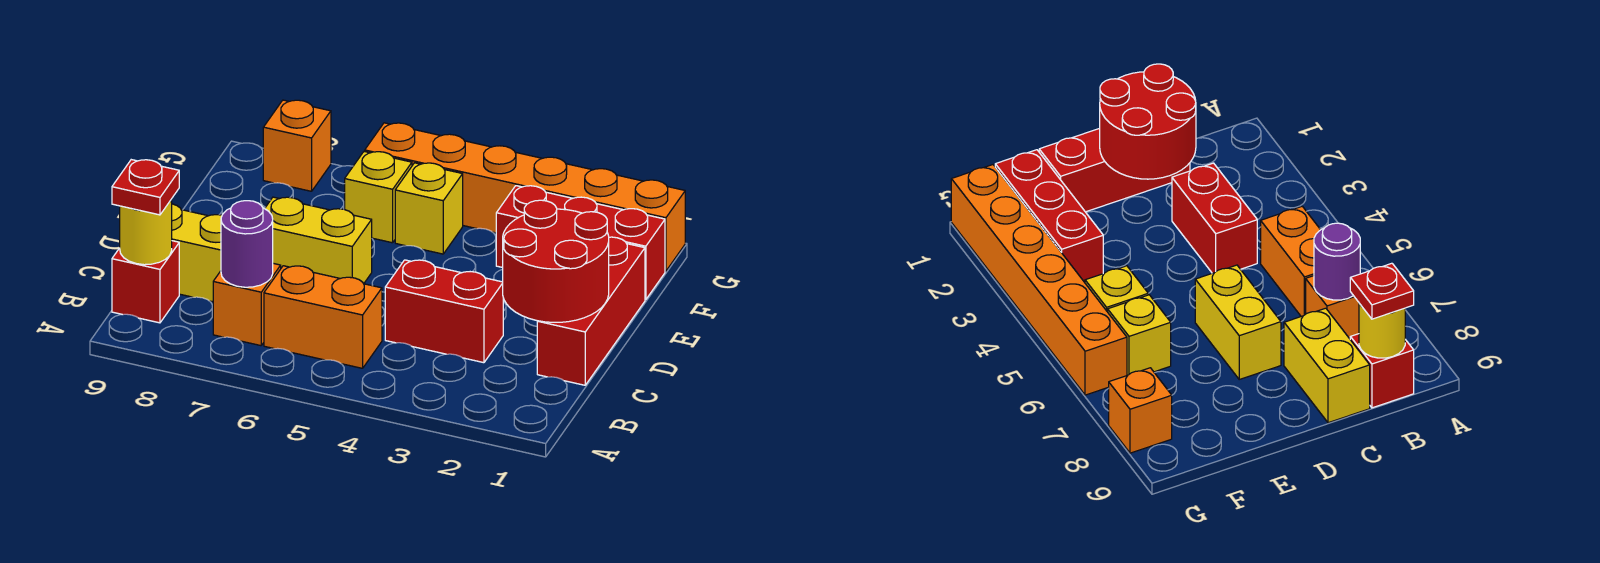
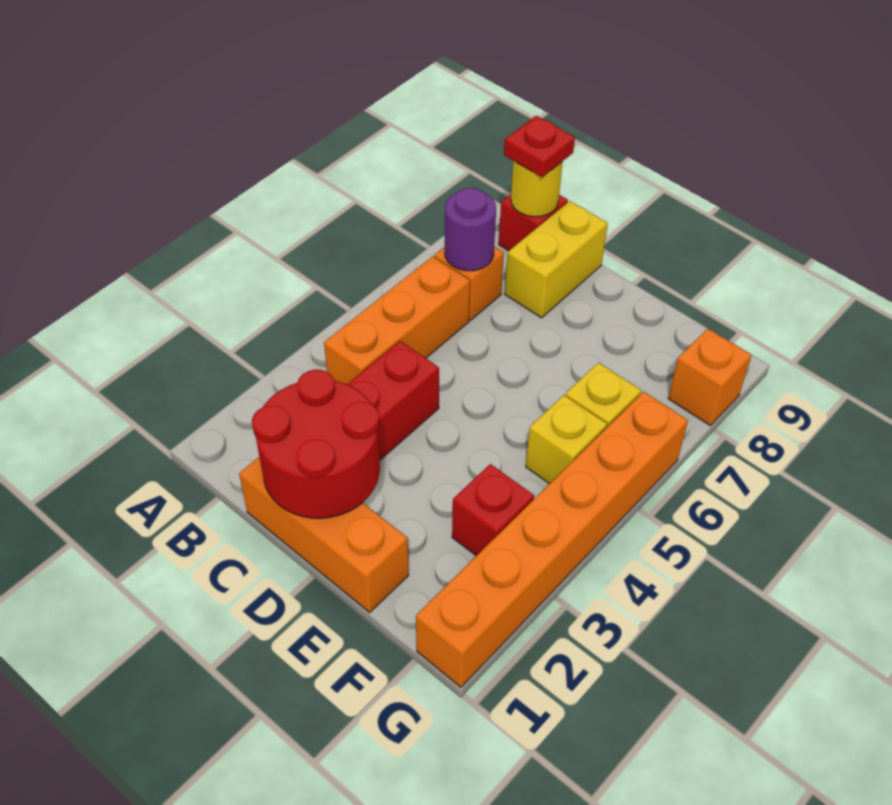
orange brick B5:B6 level 1 -> orange brick B4:B6 level 1
red brick C1:E1 level 1 -> orange brick C1:E1 level 1
yellow brick D6:D7 level 1 -> none
red brick F1:F3 level 1 -> red brick F3 level 1

